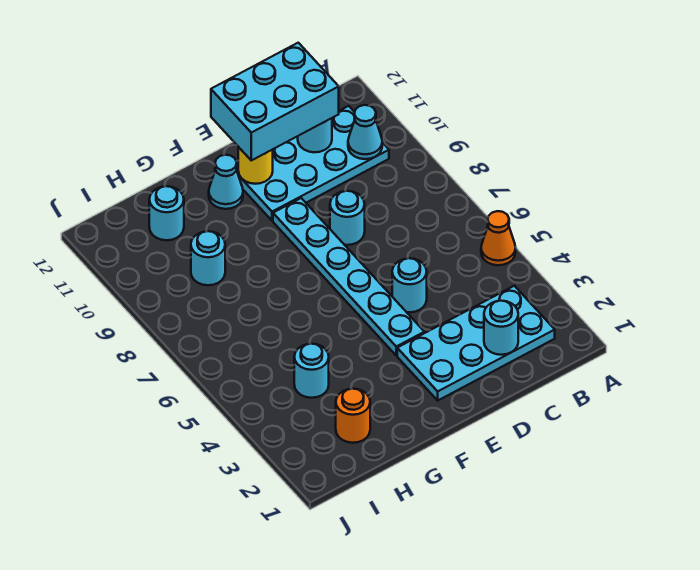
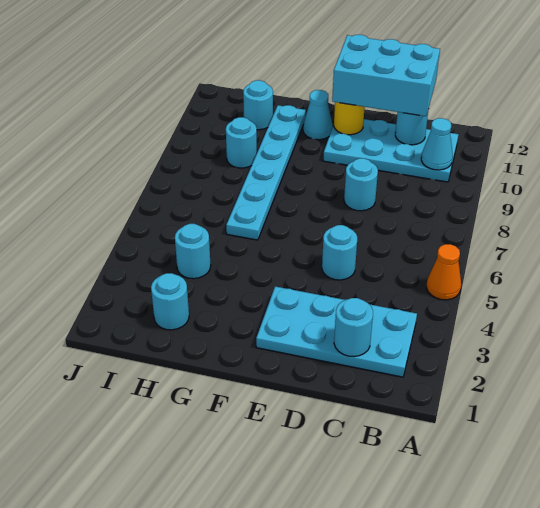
cyan plate E4:E9 level 1 -> cyan plate G6:G11 level 1
orange round brick H2 level 1 -> cyan round brick H2 level 1

